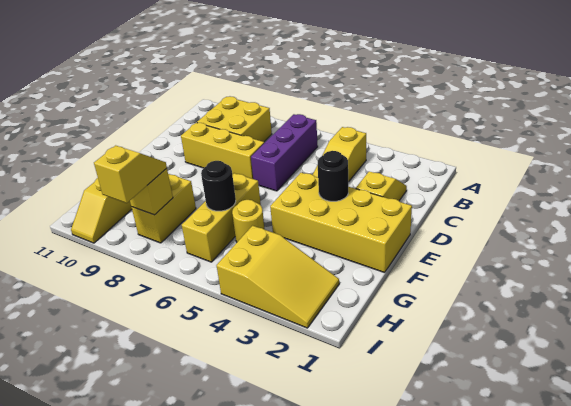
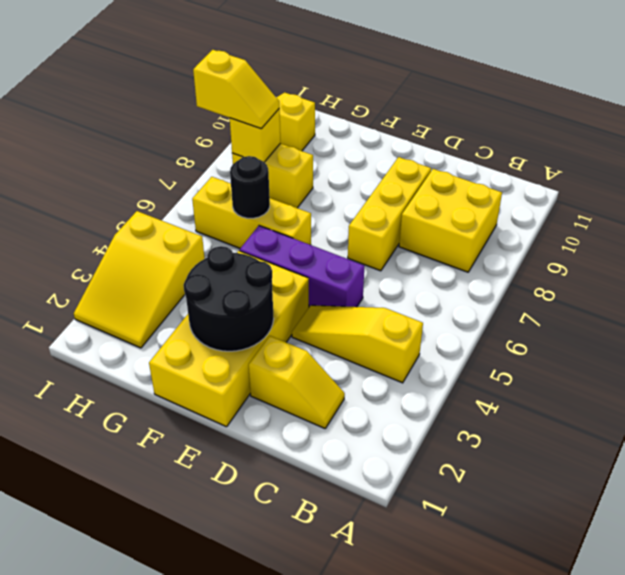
purple brick B6:D6 level 1 -> purple brick D5:F5 level 1
black round brick E3 level 2 -> black round brick E2:F3 level 2
yellow round brick G5 level 1 -> none

